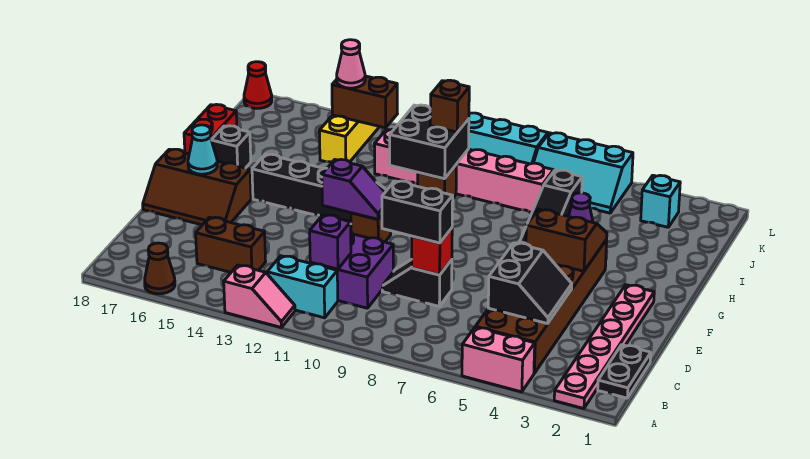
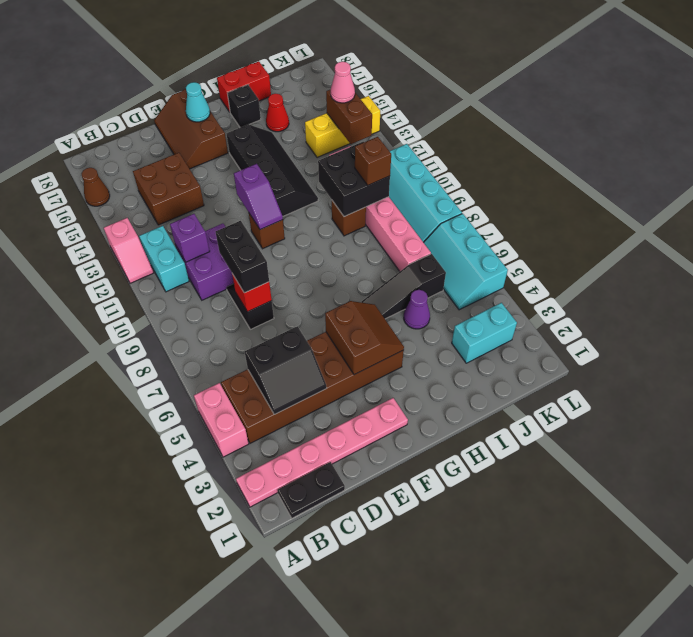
brown brick C14:C15 level 1 -> brown brick C14:D15 level 1
cyan brick K3 level 1 -> cyan brick J3:K3 level 1
red cone L18 level 1 -> red cone I16 level 1

